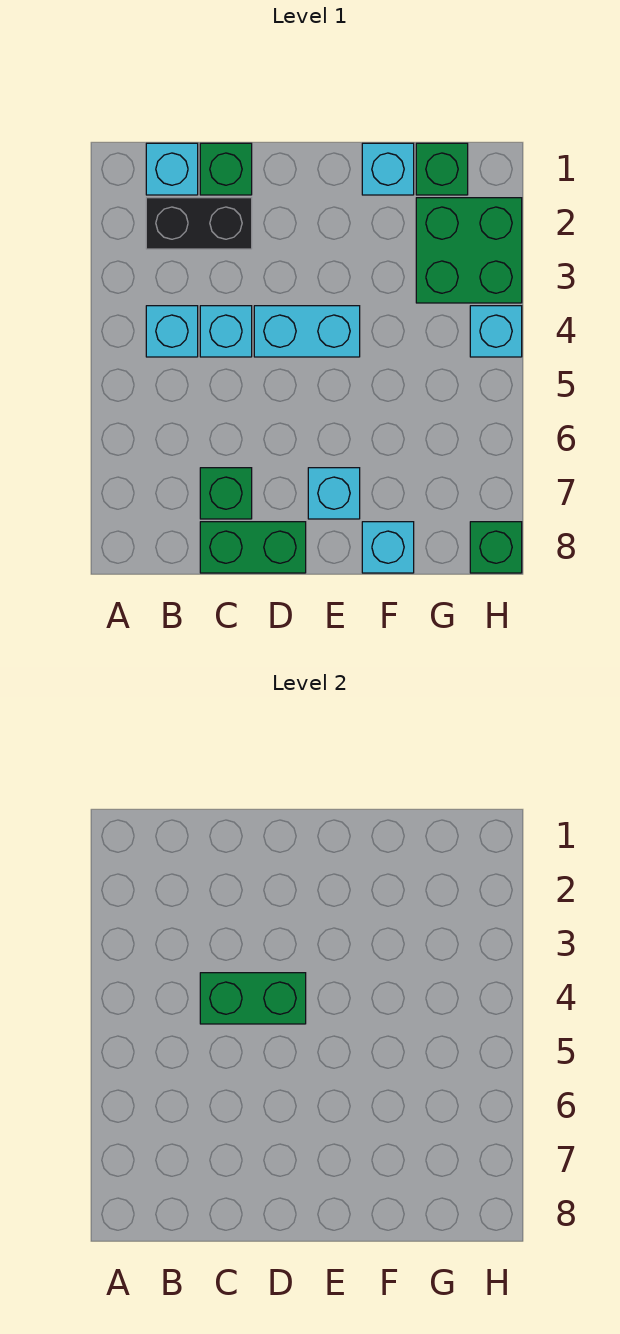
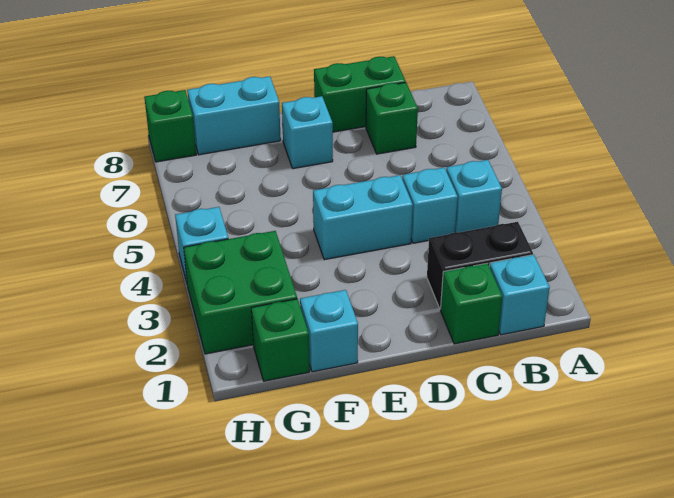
green brick C4:D4 level 2 -> none
cyan brick F8 level 1 -> cyan brick F8:G8 level 1

